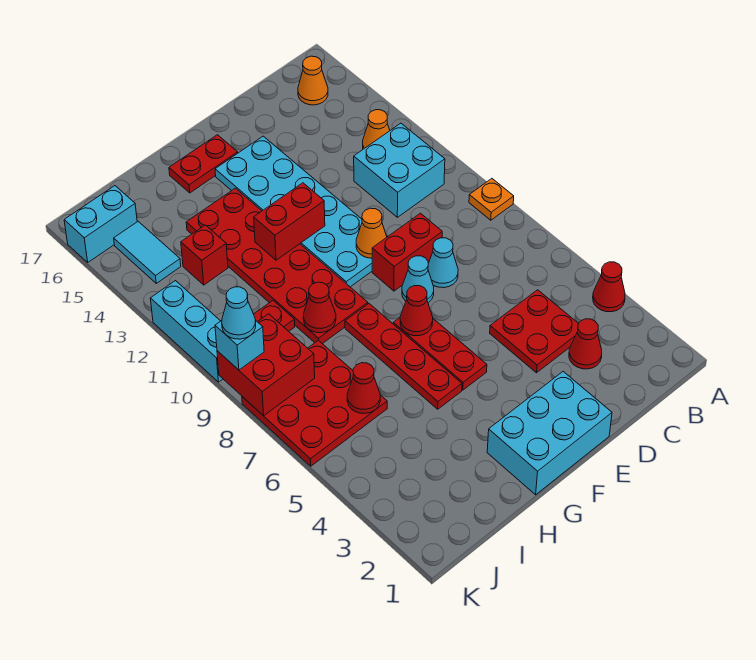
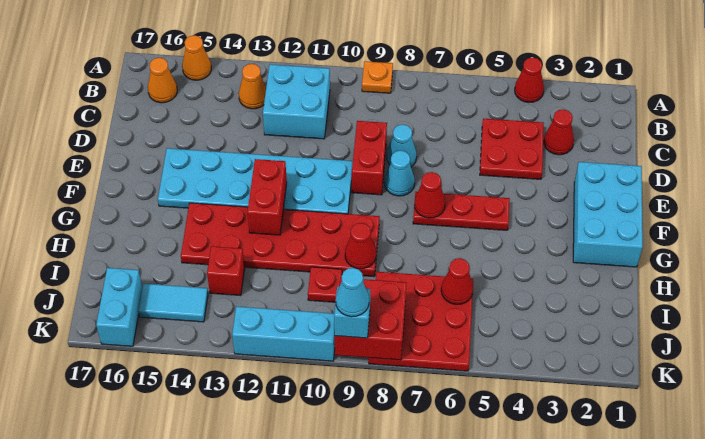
orange cone E10 level 2 -> orange cone A15 level 1
red plate F16:G16 level 1 -> none
red plate G5:G8 level 1 -> none

